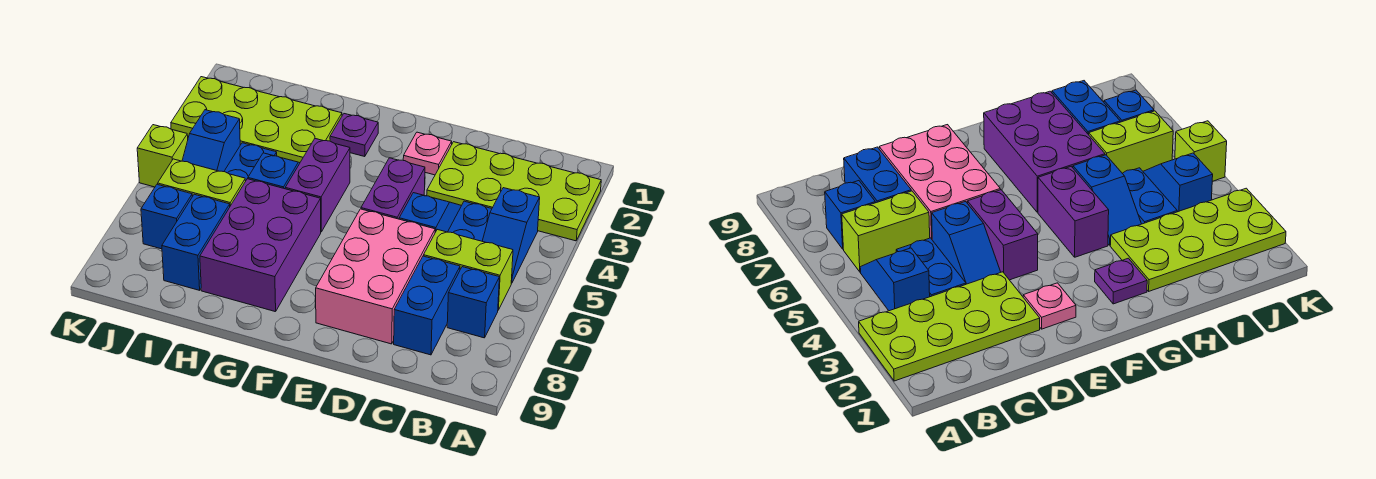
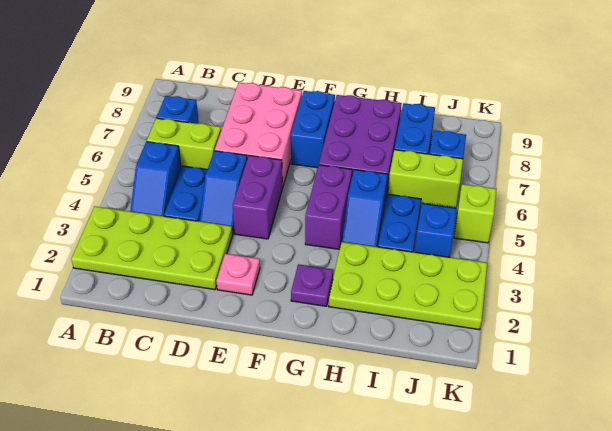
blue slope B4:B5 level 1 top 4 -> blue slope B4:B5 level 1 top 5
blue brick C7:C8 level 1 -> blue brick F7:F8 level 1

